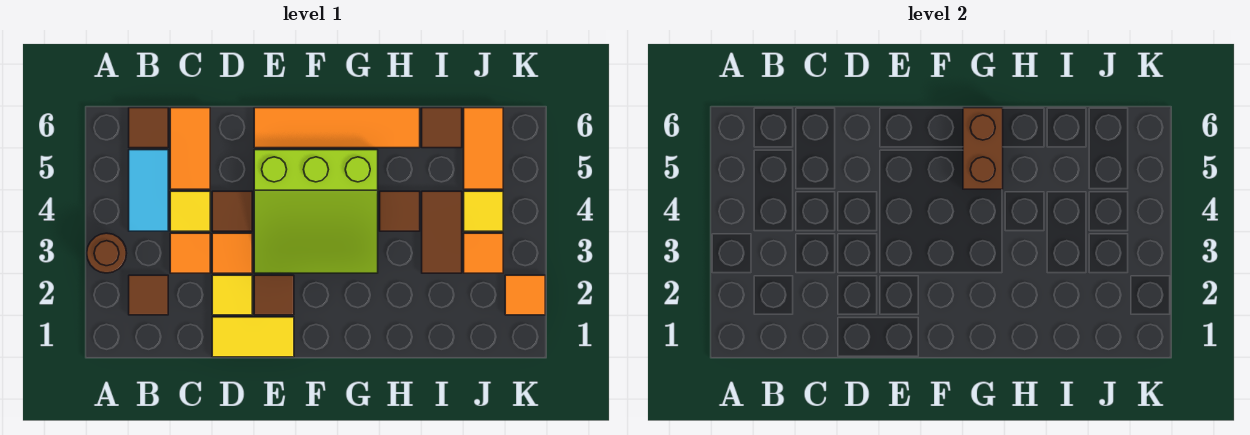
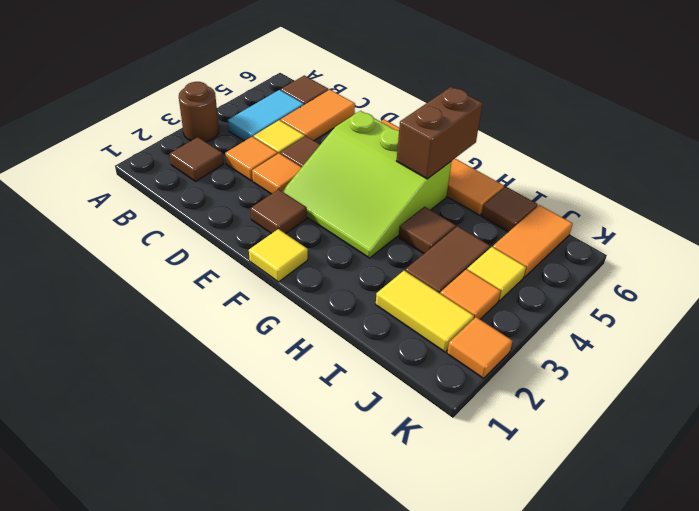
yellow tile D1:E1 level 1 -> yellow tile I2:J2 level 1
yellow tile D2 level 1 -> yellow tile F1 level 1

